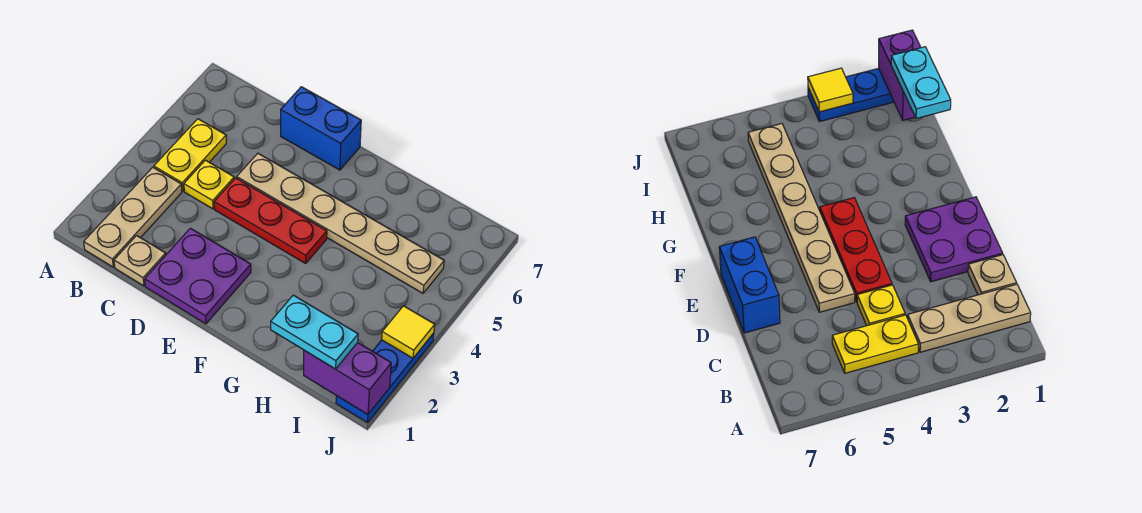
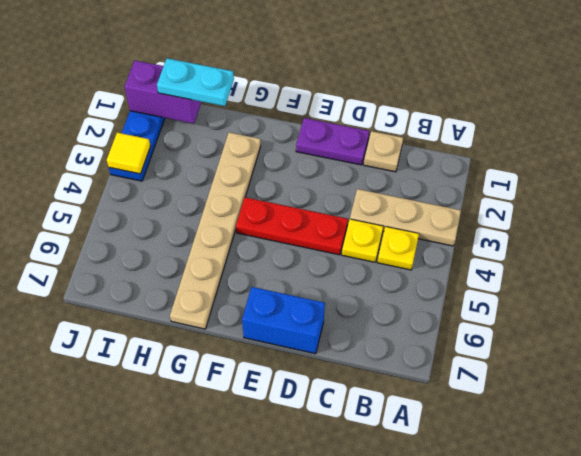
tan plate B1:B3 level 1 -> tan plate A3:C3 level 1
yellow plate B4:B5 level 1 -> yellow plate B4 level 1
purple plate D1:E2 level 1 -> purple plate D1:E1 level 1
tan plate D5:I5 level 1 -> tan plate G2:G7 level 1

